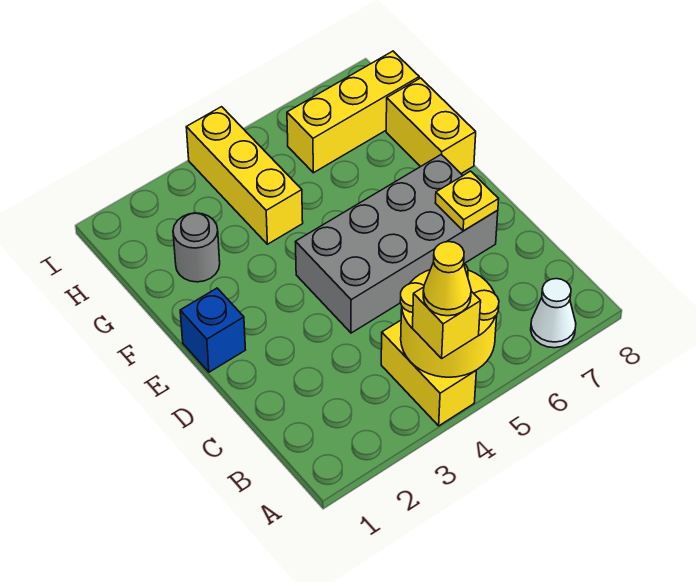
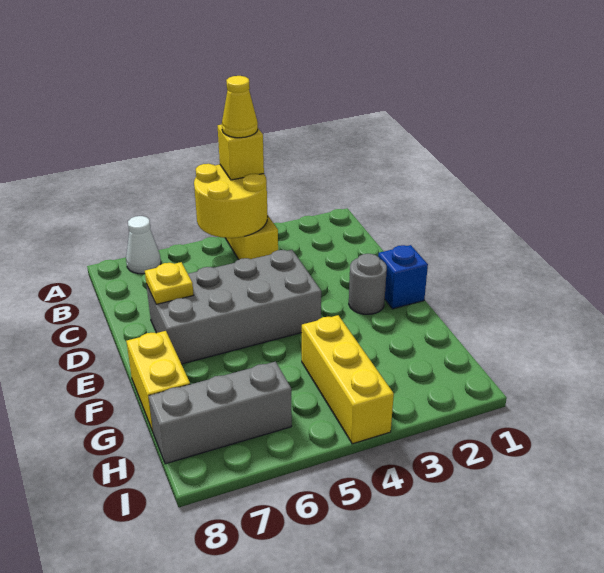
grey round brick G2 level 1 -> grey round brick E2 level 1
yellow brick H6:H8 level 1 -> grey brick H6:H8 level 1

